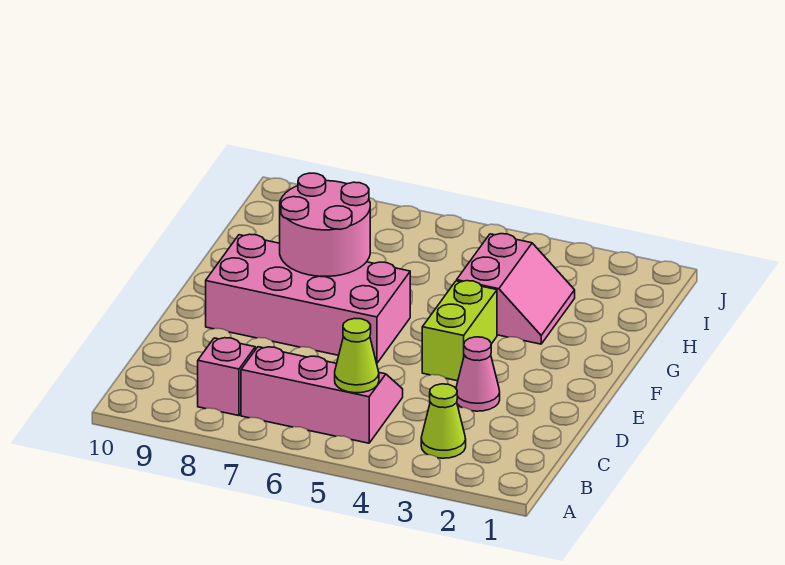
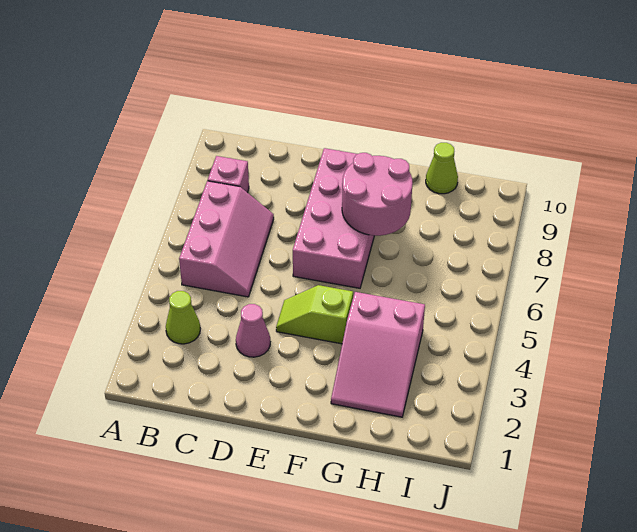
lime cone B5 level 2 -> lime cone H10 level 1
lime brick E4:F4 level 1 -> lime slope E4:F4 level 1 top F
pink slope G3:H4 level 1 top 4 -> pink slope G2:H4 level 1 top 4

